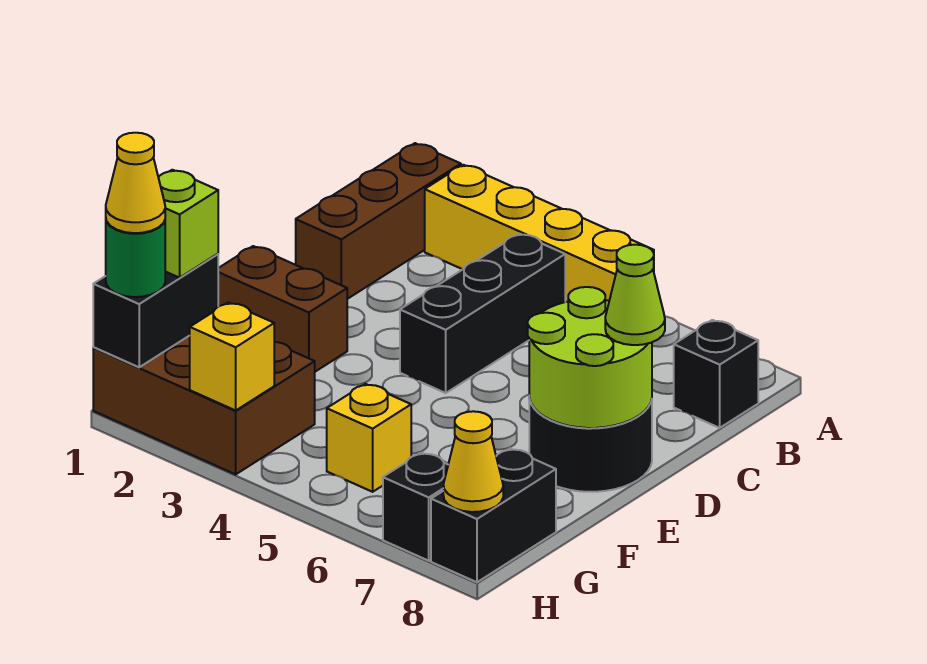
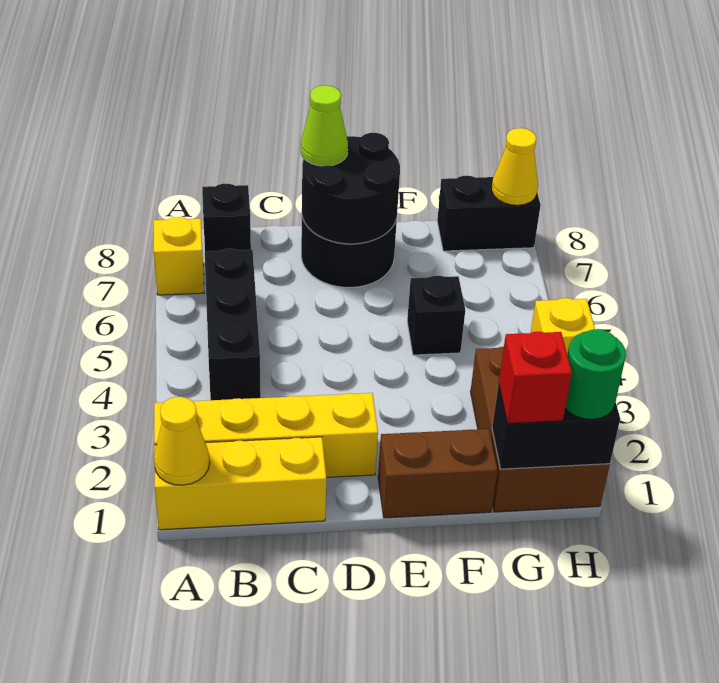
brown brick A1:C1 level 1 -> yellow brick A1:C1 level 1
yellow brick A2:A5 level 1 -> yellow brick A2:D2 level 1
black brick B4:D4 level 1 -> black brick B4:B6 level 1
lime round brick D7:E8 level 2 -> black round brick D7:E8 level 2
brown brick E1:E2 level 1 -> brown brick E1:F1 level 1
lime brick G1 level 3 -> red brick G1 level 3
yellow brick G5 level 1 -> yellow brick A7 level 1
yellow cone H1 level 4 -> yellow cone A1 level 2
black brick H7 level 1 -> black brick F5 level 1

